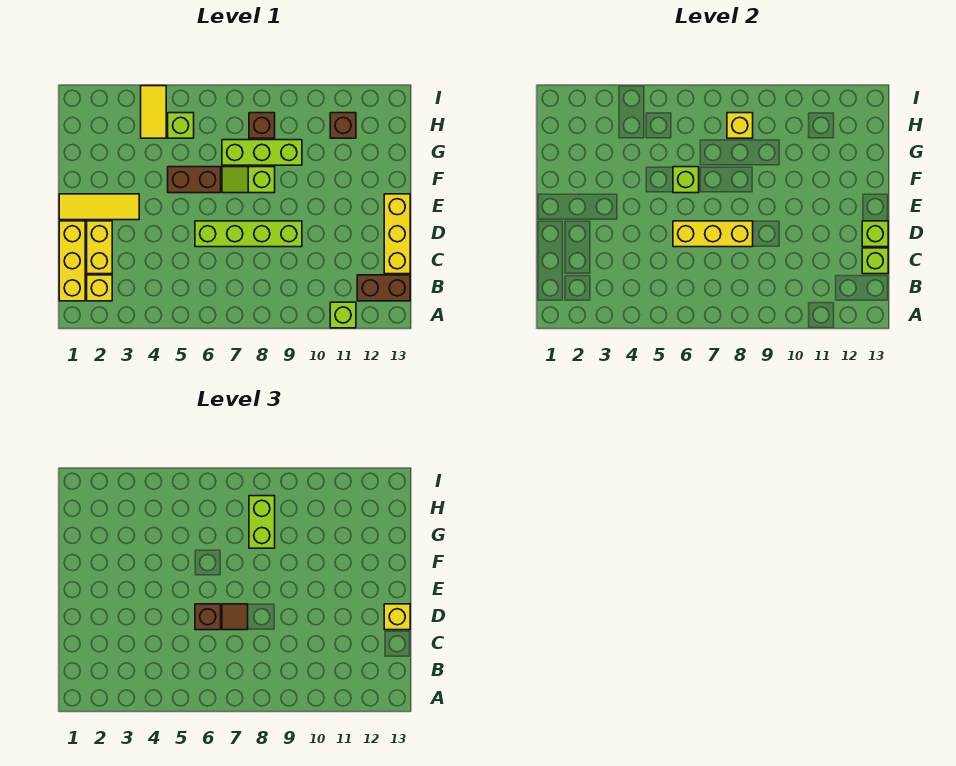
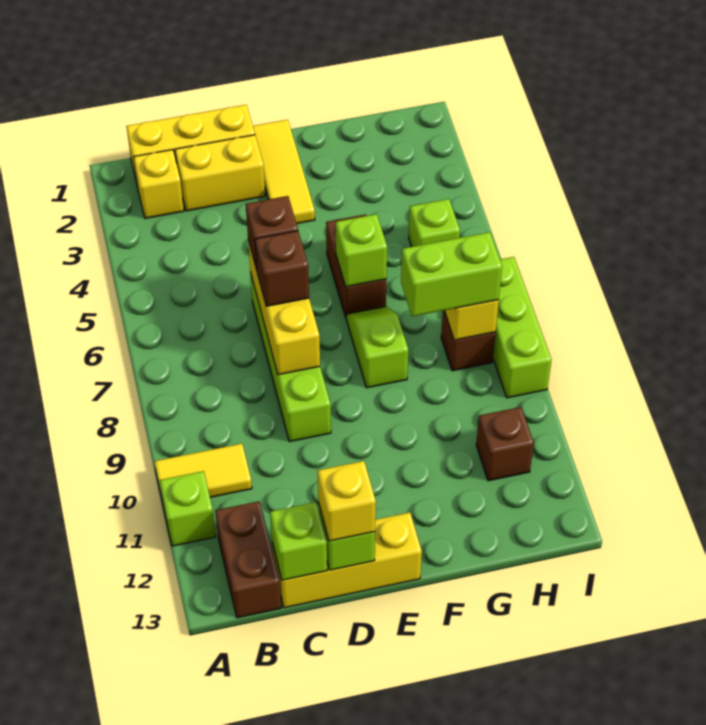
brown tile D7 level 3 -> brown brick D7 level 3
lime brick G7:G9 level 1 -> lime brick I7:I9 level 1
yellow tile H4:I4 level 1 -> yellow tile A10:B10 level 1

